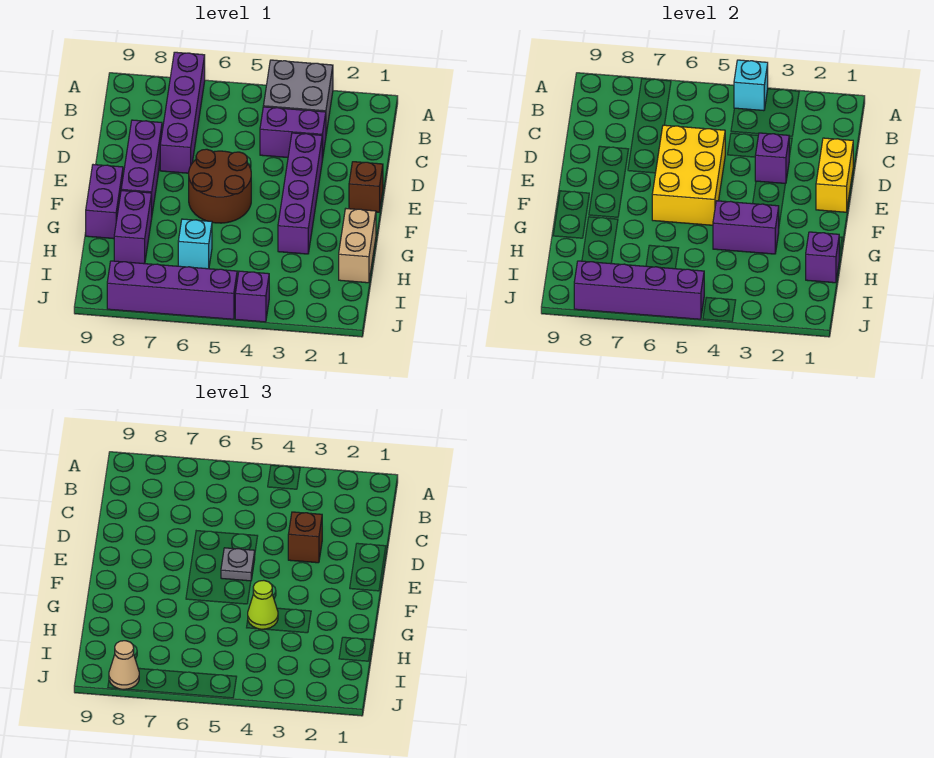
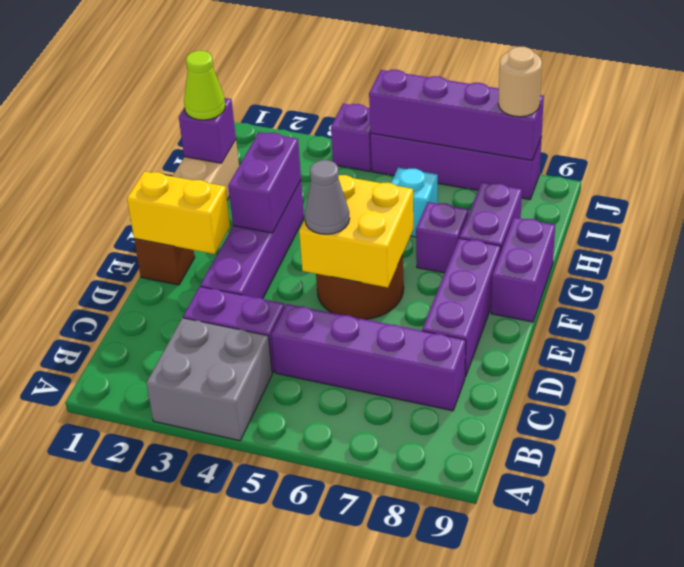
cyan brick A4 level 2 -> none
purple brick A7:D7 level 1 -> purple brick C5:C8 level 1
yellow brick D1:E1 level 2 -> yellow brick E1:E2 level 2
purple brick D3 level 2 -> purple brick G7 level 1
brown brick D3 level 3 -> none
yellow brick D5:F6 level 2 -> yellow brick E5:F6 level 2
grey plate E5 level 3 -> grey cone E5 level 3
purple brick G3:G4 level 2 -> purple brick F3:G3 level 2
lime cone G4 level 3 -> lime cone H1 level 3
tan cone J8 level 3 -> tan round brick J8 level 3

